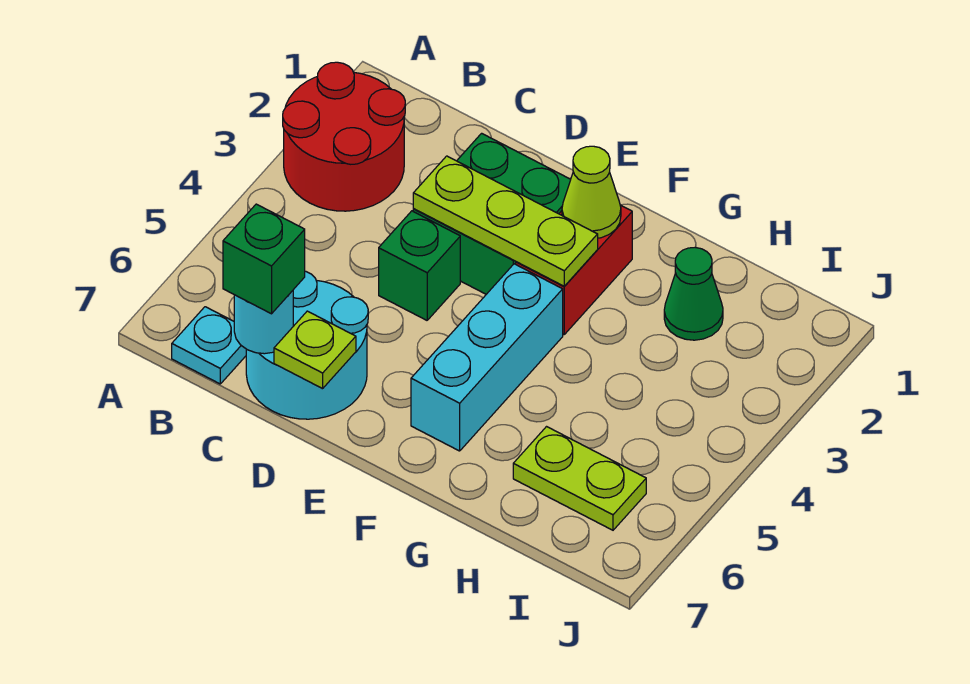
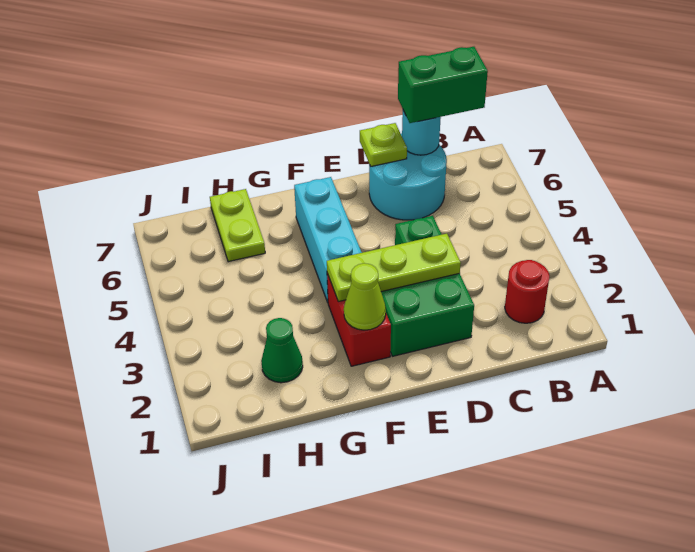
red round brick A2:B3 level 1 -> red round brick B2 level 1
cyan plate B7 level 1 -> none
green brick C7 level 3 -> green brick B7:C7 level 3
lime plate H6:I6 level 1 -> lime plate H6:H7 level 1

